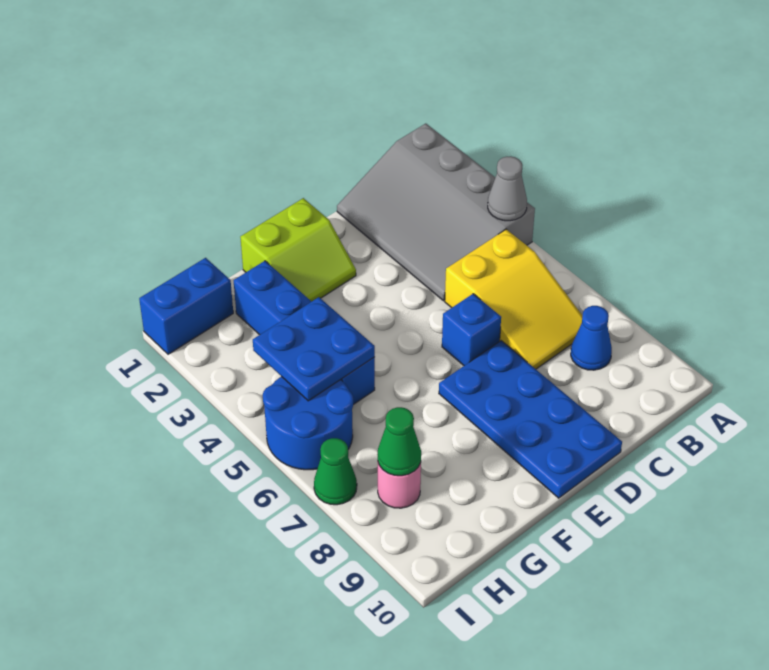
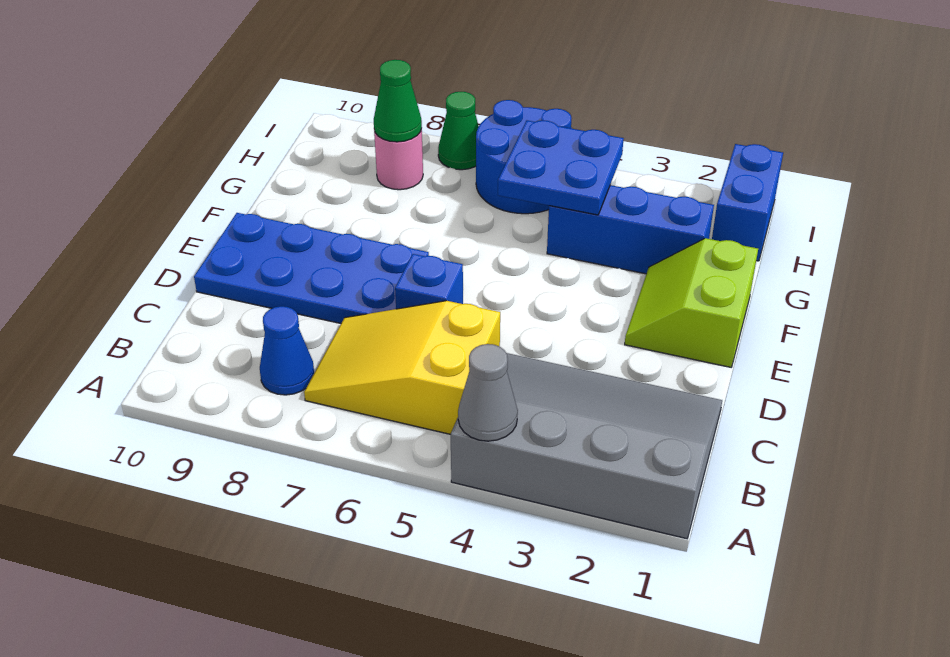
blue brick G2:G5 level 1 -> blue brick G2:G4 level 1

